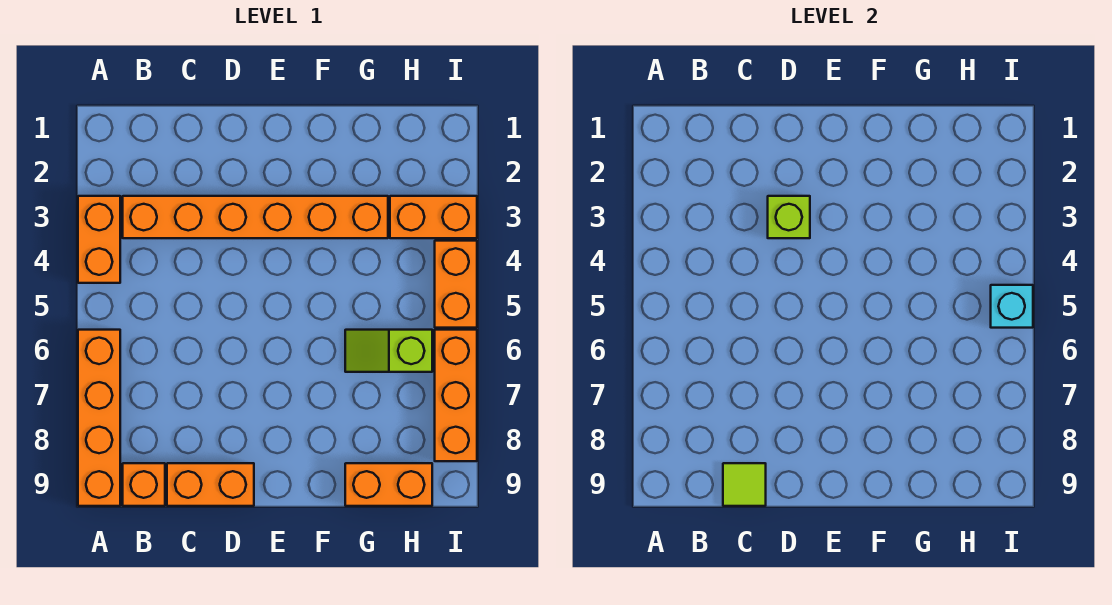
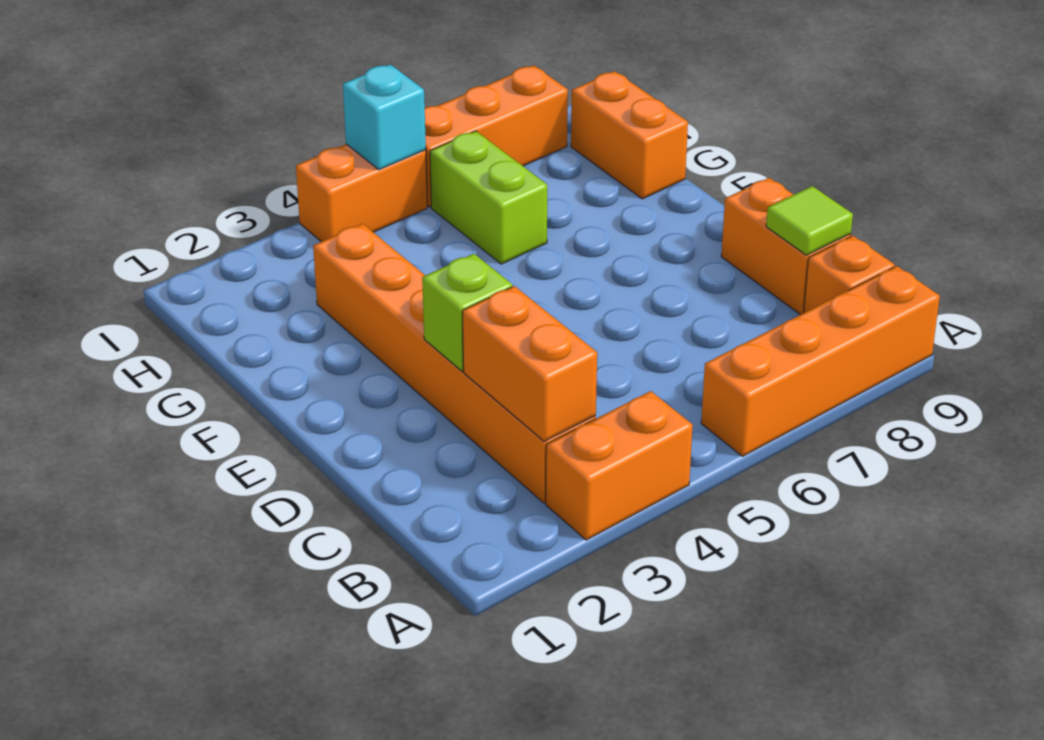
lime slope G6:H6 level 1 top H -> lime brick G6:H6 level 1
orange brick H3:I3 level 1 -> orange brick B3:C3 level 2

